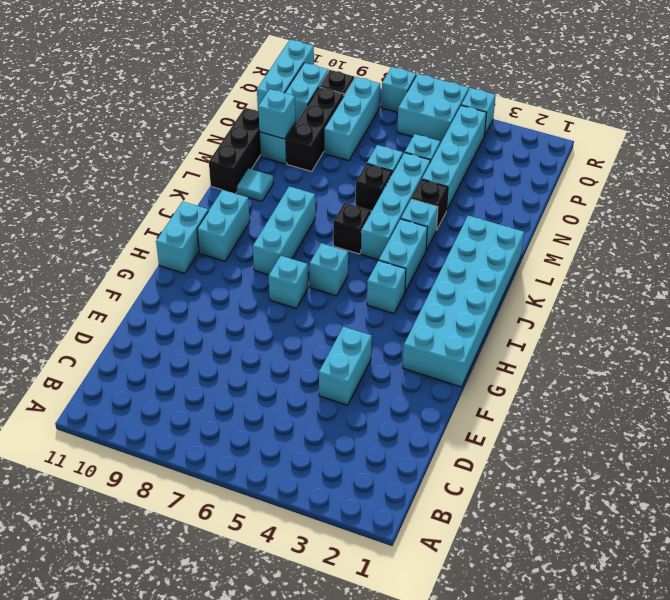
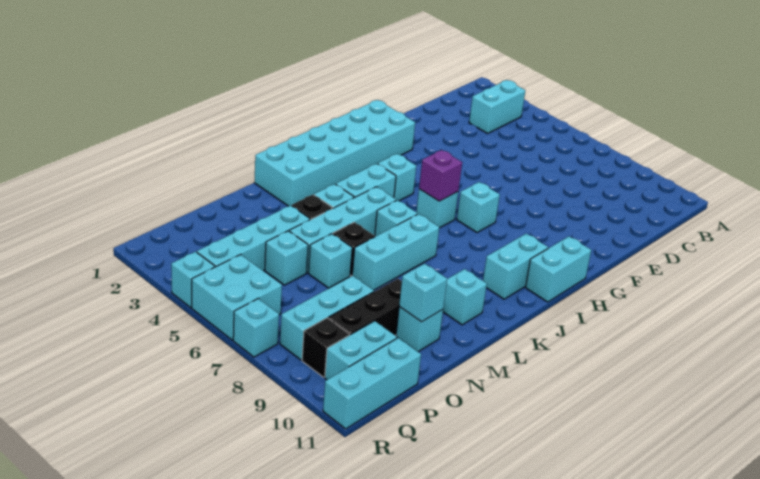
cyan brick E4:F4 level 1 -> cyan brick B3:C3 level 1
none -> purple brick I6 level 2
cyan brick I8:K8 level 1 -> cyan brick K7:M7 level 1
black brick K6 level 1 -> cyan brick K6 level 1
cyan tile L10 level 1 -> cyan brick L10 level 1
black brick L11:N11 level 1 -> none

